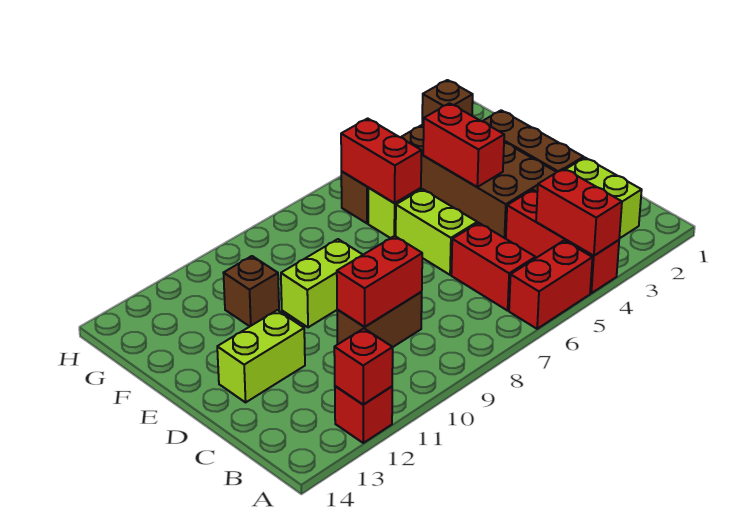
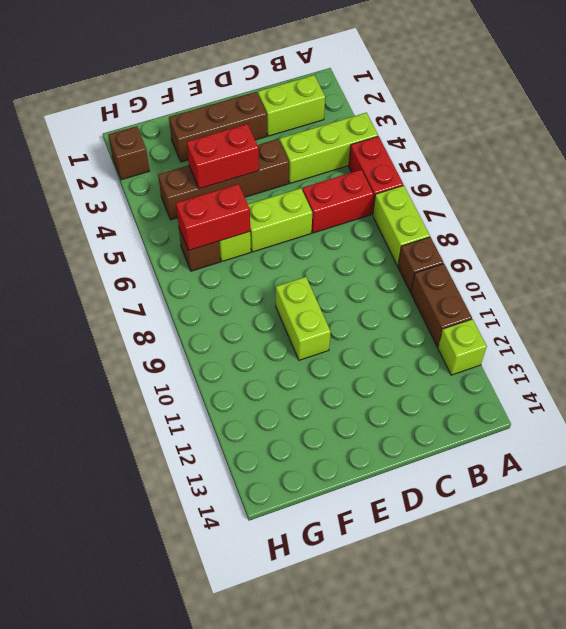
red brick A4:C4 level 1 -> lime brick A4:C4 level 1
red brick A4:B4 level 2 -> none
red brick A12 level 1 -> lime brick A12 level 1
red brick A12 level 2 -> none
brown brick C9:C10 level 1 -> brown brick A10:A11 level 1
red brick C9:C10 level 2 -> none
brown brick D3:G4 level 1 -> brown brick D4:G4 level 1
lime brick D12:D13 level 1 -> lime brick A7:A8 level 1
brown brick F11 level 1 -> brown brick A9 level 1

